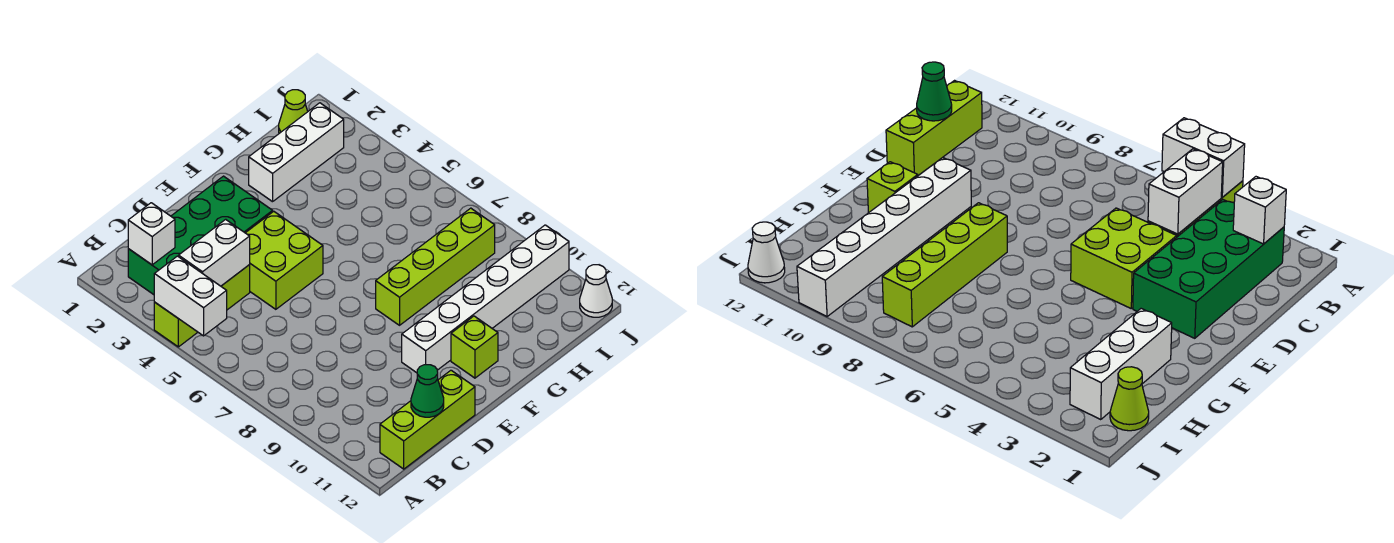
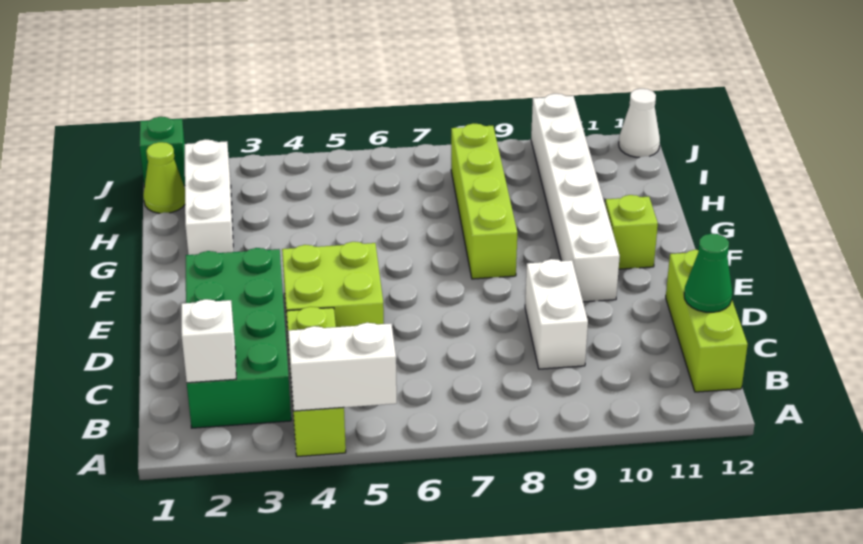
white brick B4:C4 level 2 -> white brick C9:D9 level 1
none -> green brick J1 level 1

